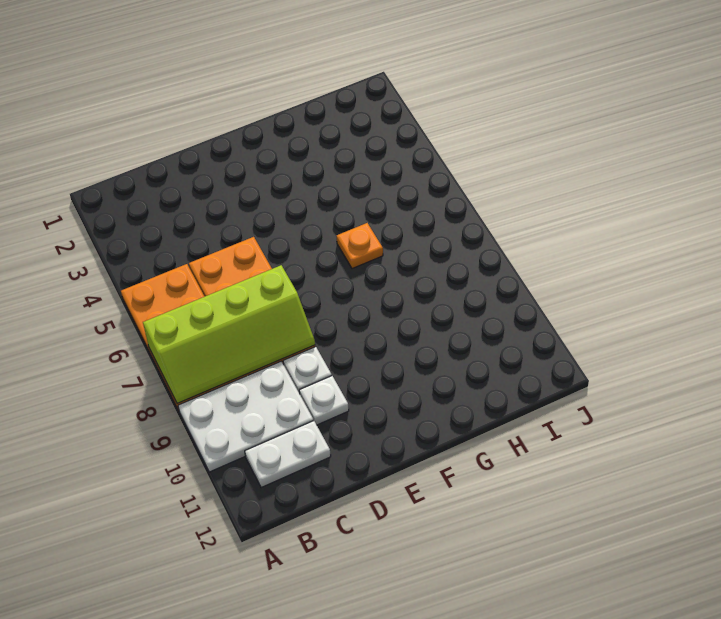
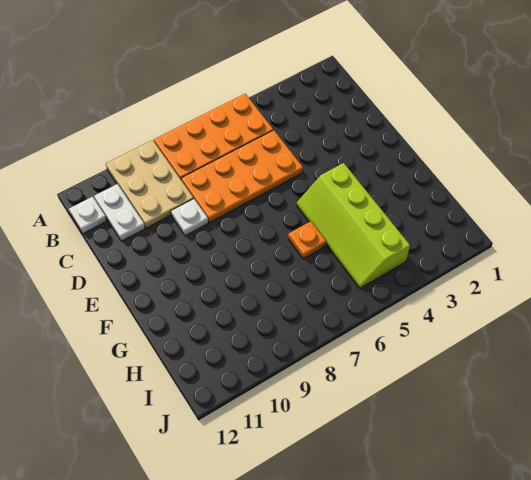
lime slope A7:D8 level 2 top 7 -> lime slope F4:I5 level 1 top 4
white plate A9:C10 level 1 -> tan plate A9:C10 level 1
white plate D10 level 1 -> white plate B12 level 1

